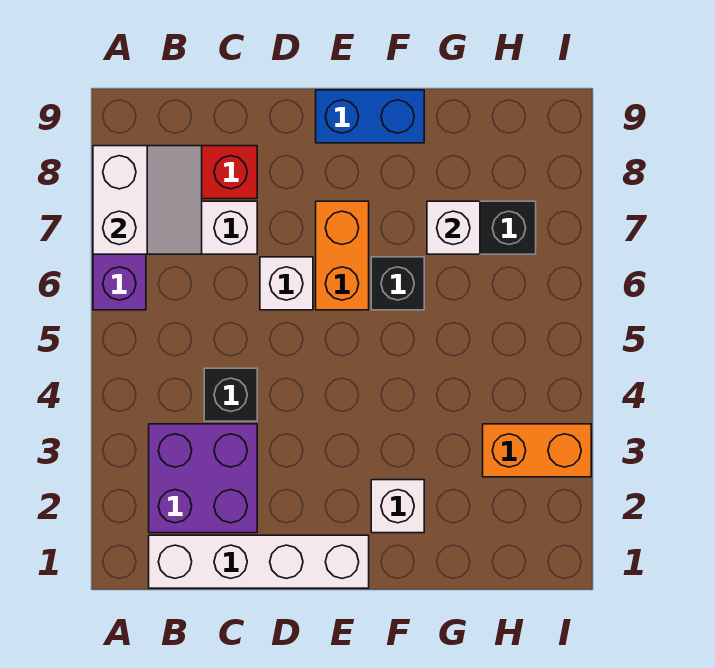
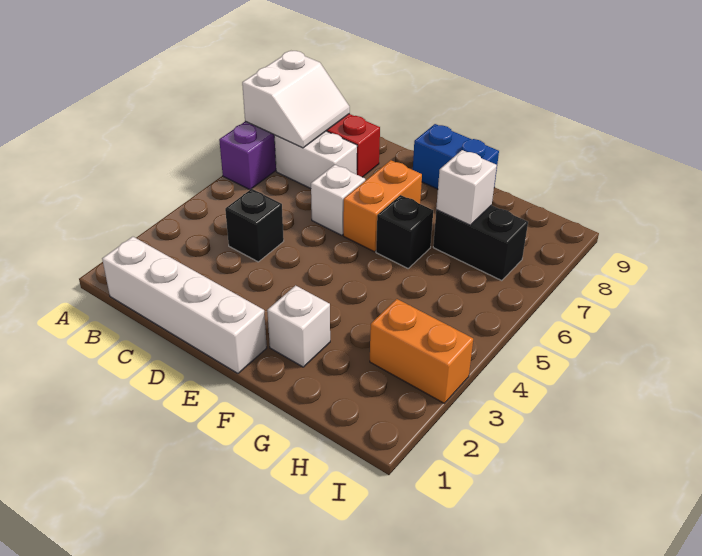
purple brick B2:C3 level 1 -> none

